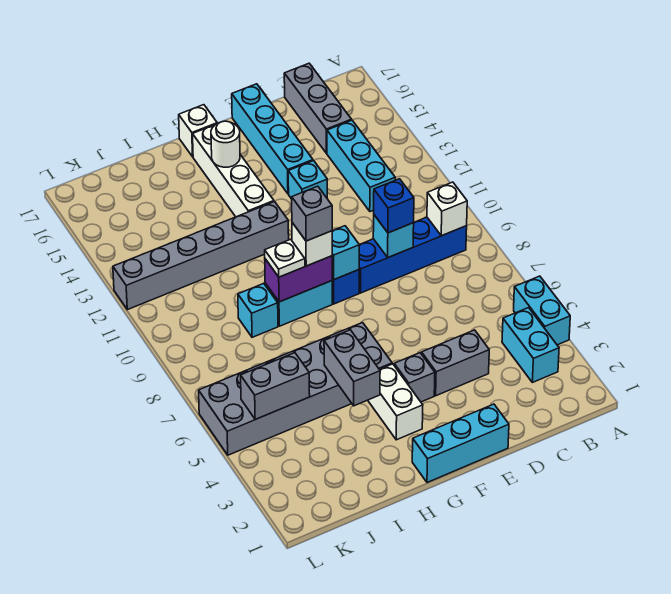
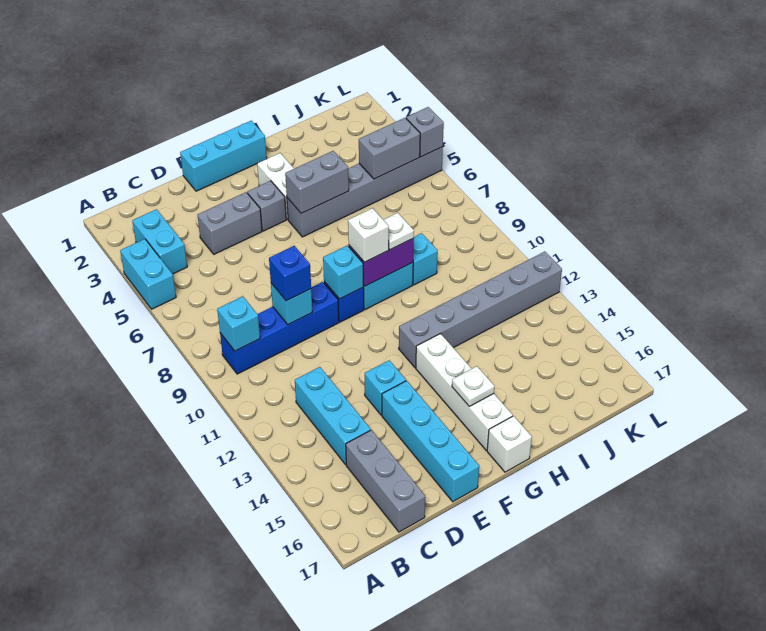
white brick B9 level 2 -> cyan brick B9 level 2
grey brick G5:L6 level 1 -> grey brick G5:L5 level 1
grey brick G9 level 4 -> grey brick L5 level 2
white round brick G15 level 2 -> white plate G15 level 2
grey brick H4:H5 level 2 -> grey brick G5:H5 level 2

